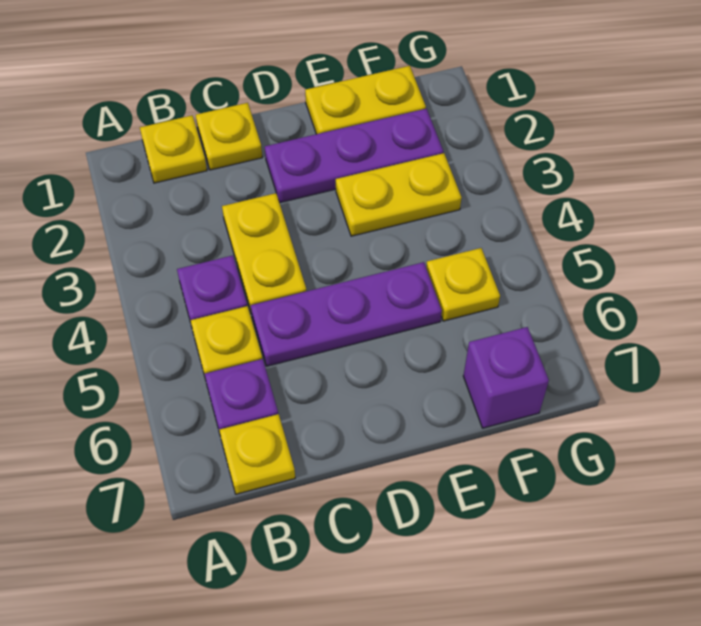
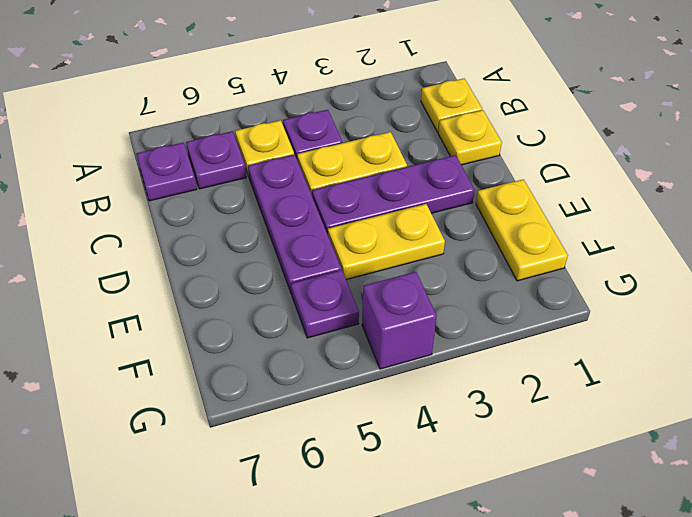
yellow plate B7 level 1 -> purple plate B7 level 1
purple plate D2:F2 level 1 -> purple plate D2:D4 level 1
yellow plate E3:F3 level 1 -> yellow plate E3:E4 level 1
yellow plate F5 level 1 -> purple plate F5 level 1
purple brick F7 level 1 -> purple brick G4 level 1

